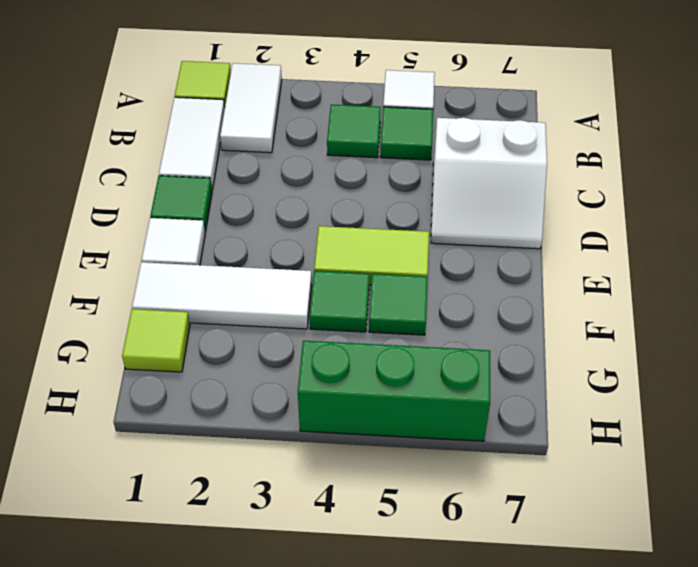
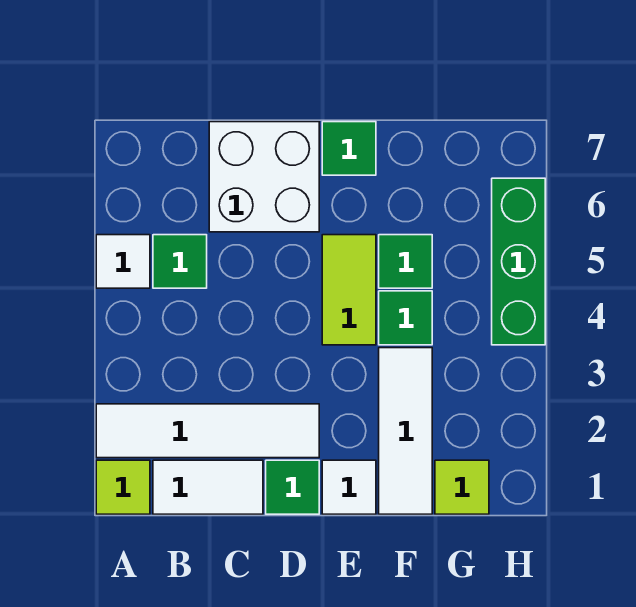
white tile A2:B2 level 1 -> white tile A2:D2 level 1
green tile B4 level 1 -> green tile E7 level 1
white slope C6:D7 level 1 top C -> white brick C6:D7 level 1

